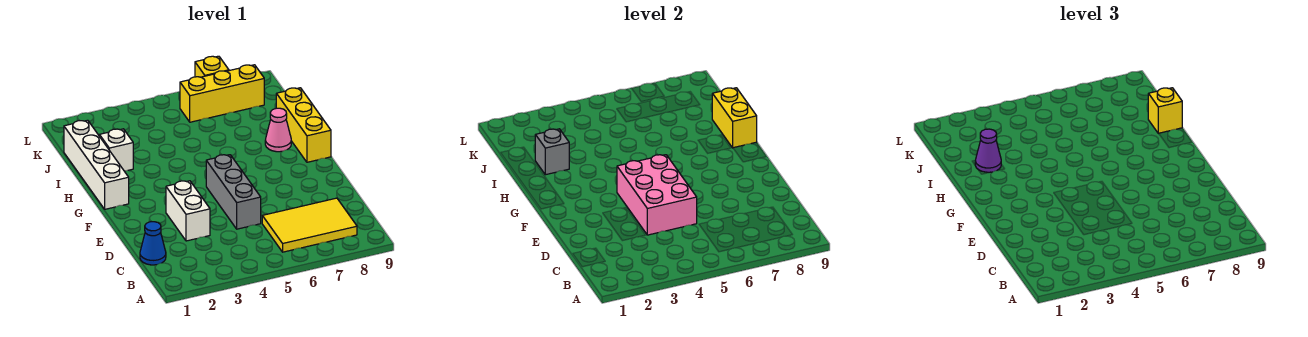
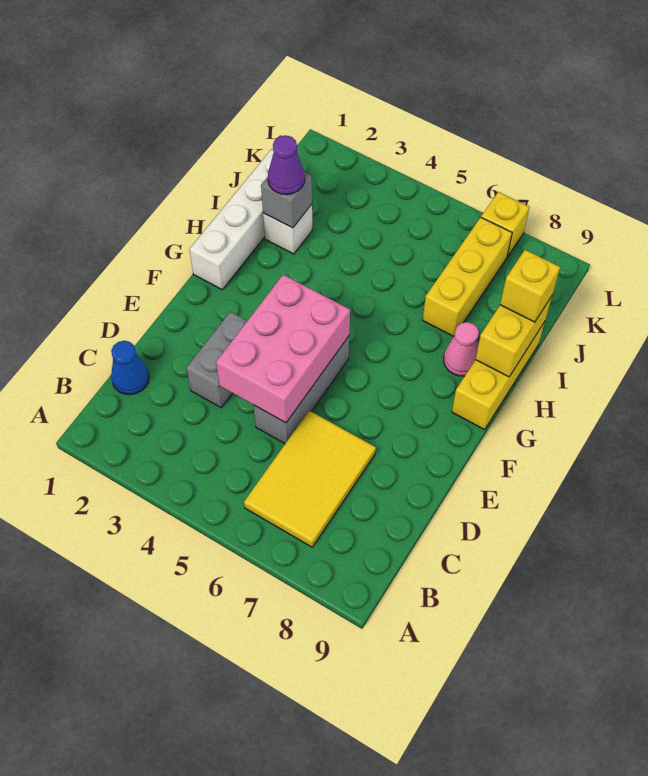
yellow tile B6:C8 level 1 -> yellow tile B6:D7 level 1
white brick D3:E3 level 1 -> grey brick D3:E3 level 1
yellow brick K6:K8 level 1 -> yellow brick I7:K7 level 1

